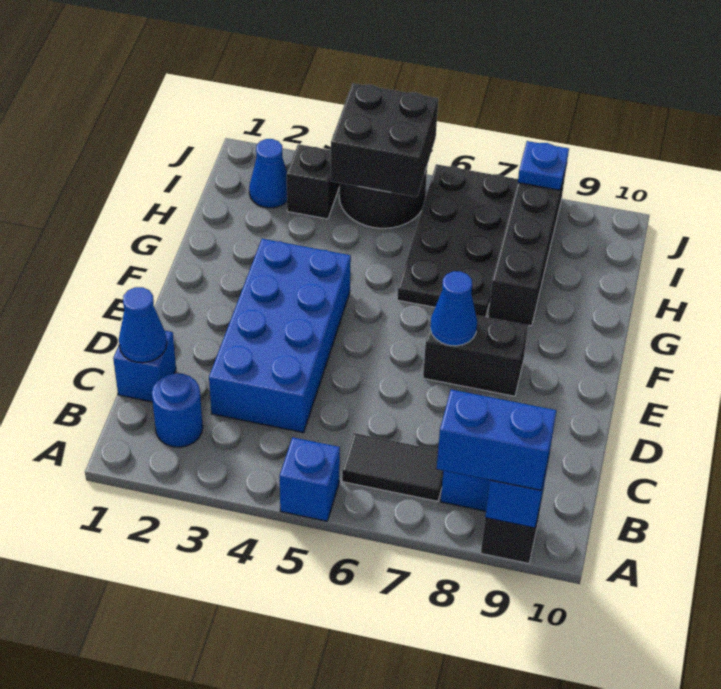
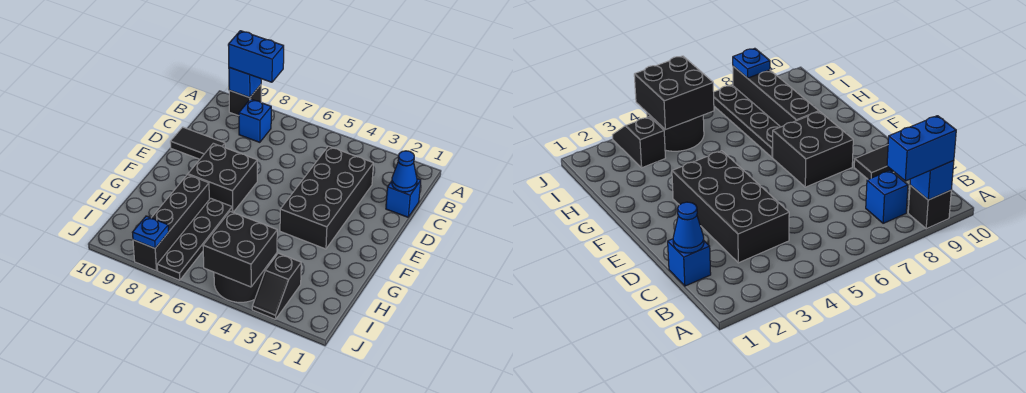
blue brick A5 level 1 -> none
blue round brick B2 level 1 -> none
black tile B6:B7 level 1 -> black tile D9:D10 level 1
blue brick C3:F4 level 1 -> black brick C3:F4 level 1
black brick E7:E8 level 1 -> black brick E7:F8 level 1
blue cone E7 level 2 -> none
black plate G6:J7 level 1 -> black plate G7:J7 level 1
blue cone I2 level 1 -> none

